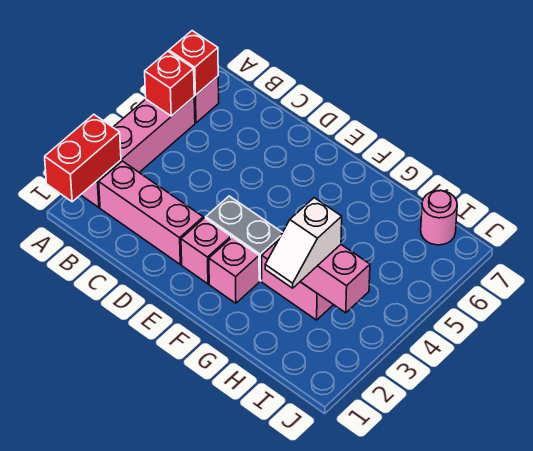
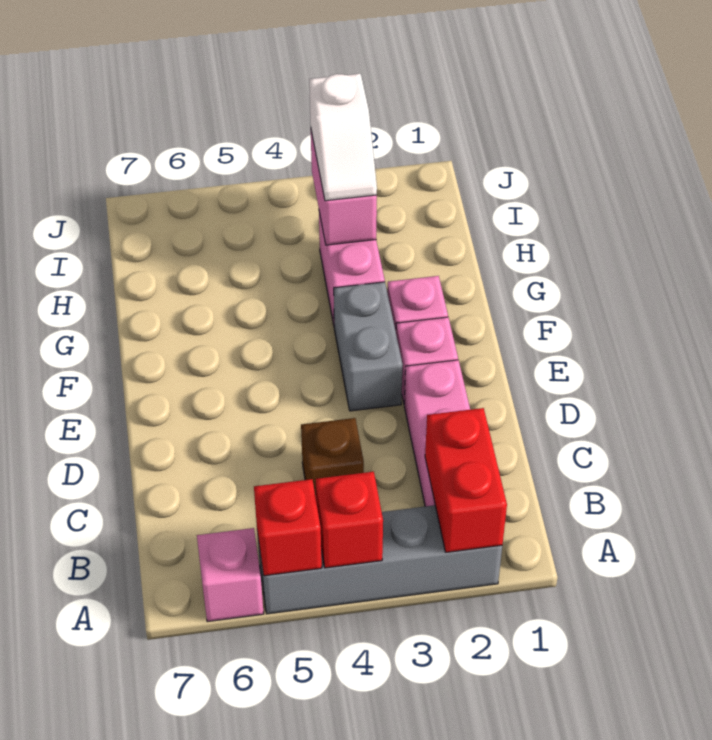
red brick A1:A2 level 2 -> red brick A2:B2 level 2
pink brick A2:A5 level 1 -> grey brick A2:A5 level 1
red brick A6 level 2 -> red brick A4 level 2
none -> brown brick C4 level 1
white slope H2:H3 level 3 top 3 -> white slope H3:I3 level 3 top I
pink round brick I7 level 1 -> none

